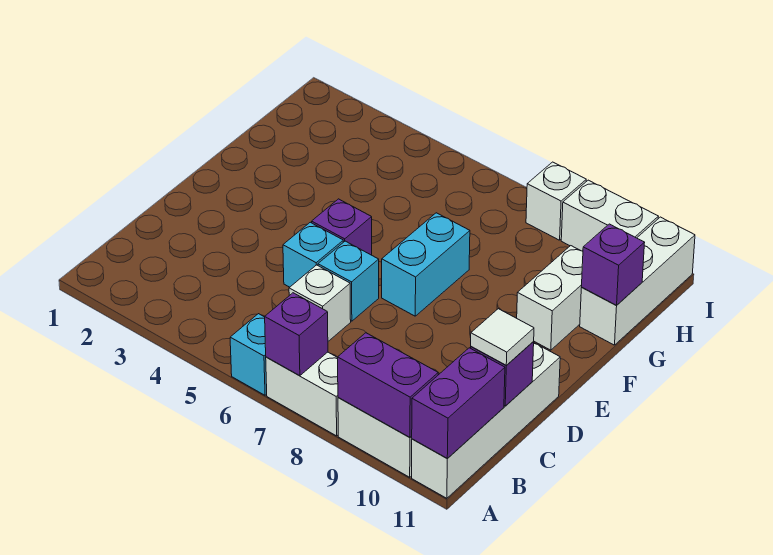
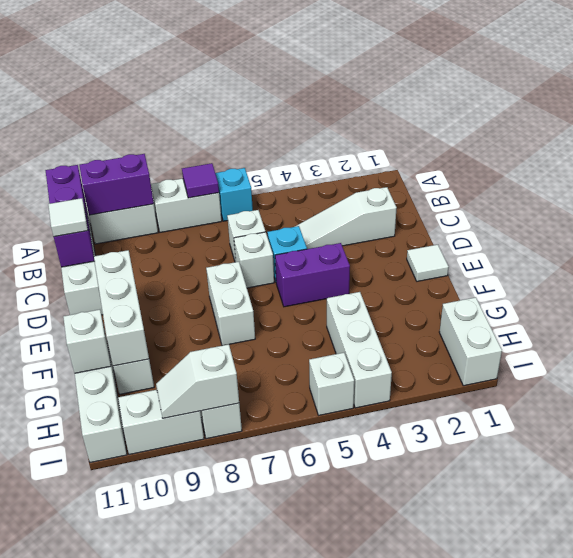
purple brick A7 level 2 -> purple tile A7 level 2
none -> white slope C2:C4 level 1 top 2
cyan brick D6 level 1 -> white brick D6 level 1
none -> white tile E1 level 1
purple brick E5 level 1 -> purple brick E4:E5 level 1
cyan brick E7:F7 level 1 -> white brick E7:F7 level 1
none -> white brick E10:G10 level 2
none -> white brick G4:I4 level 1
purple brick G11 level 2 -> white brick G11 level 2
none -> white brick H1:I1 level 1
none -> white brick I5 level 1
none -> white slope I8:I9 level 2 top 8

